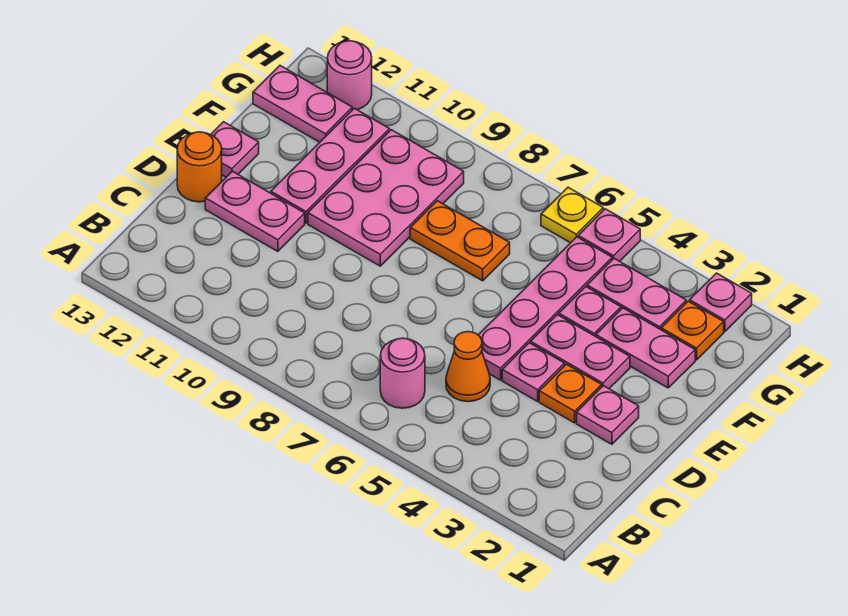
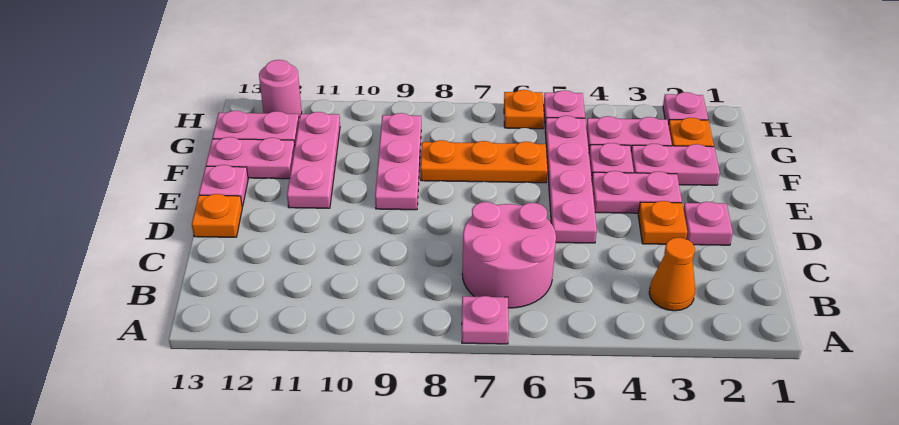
pink round brick B6 level 1 -> pink round brick B6:C7 level 1
orange cone C5 level 1 -> orange cone B3 level 1
pink plate D4 level 1 -> pink plate A7 level 1
pink plate D11:D12 level 1 -> pink plate F12:F13 level 1
orange round brick D13 level 1 -> orange plate D13 level 1
pink plate E9:G10 level 1 -> pink plate E9:G9 level 1
orange plate F7:F8 level 1 -> orange plate F6:F8 level 1
yellow plate H6 level 1 -> orange plate H6 level 1

